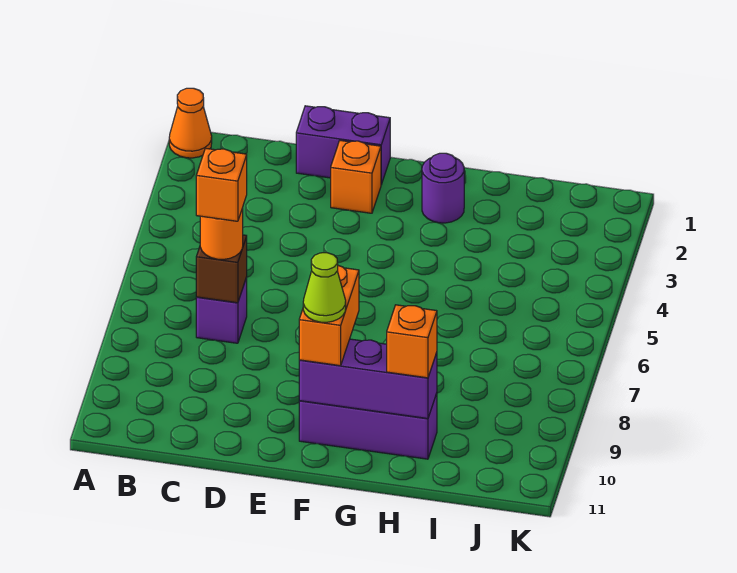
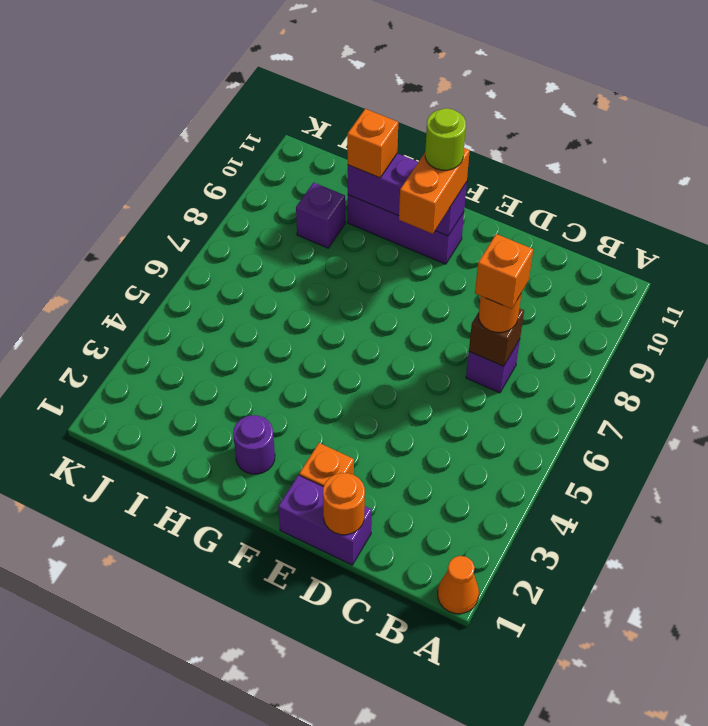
none -> orange round brick D1 level 2
lime cone F10 level 4 -> lime round brick F10 level 4
none -> purple brick I9 level 1

